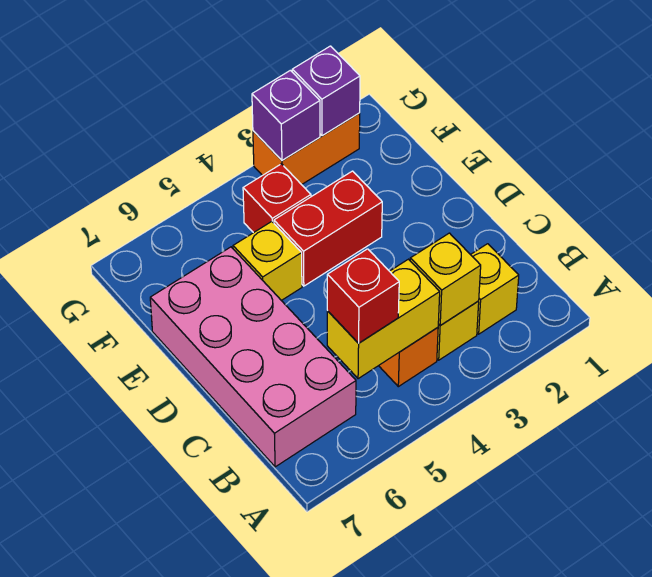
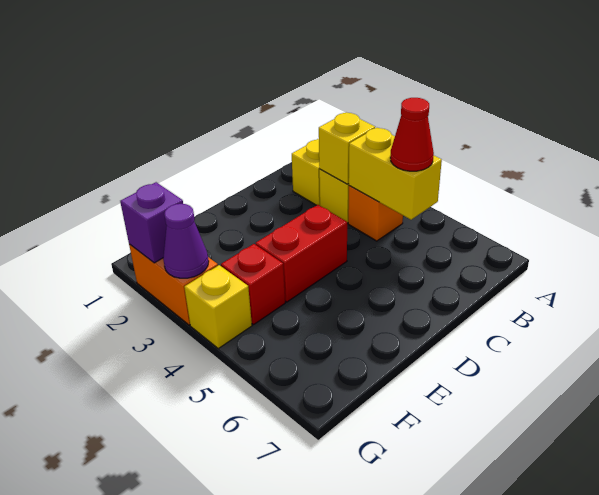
red brick B5 level 3 -> red cone B5 level 3
pink brick B6:E7 level 1 -> none
red brick E3:E4 level 1 -> red brick D4:E4 level 1
yellow brick E5 level 1 -> yellow brick G4 level 1
purple brick G3 level 2 -> purple cone G3 level 2

